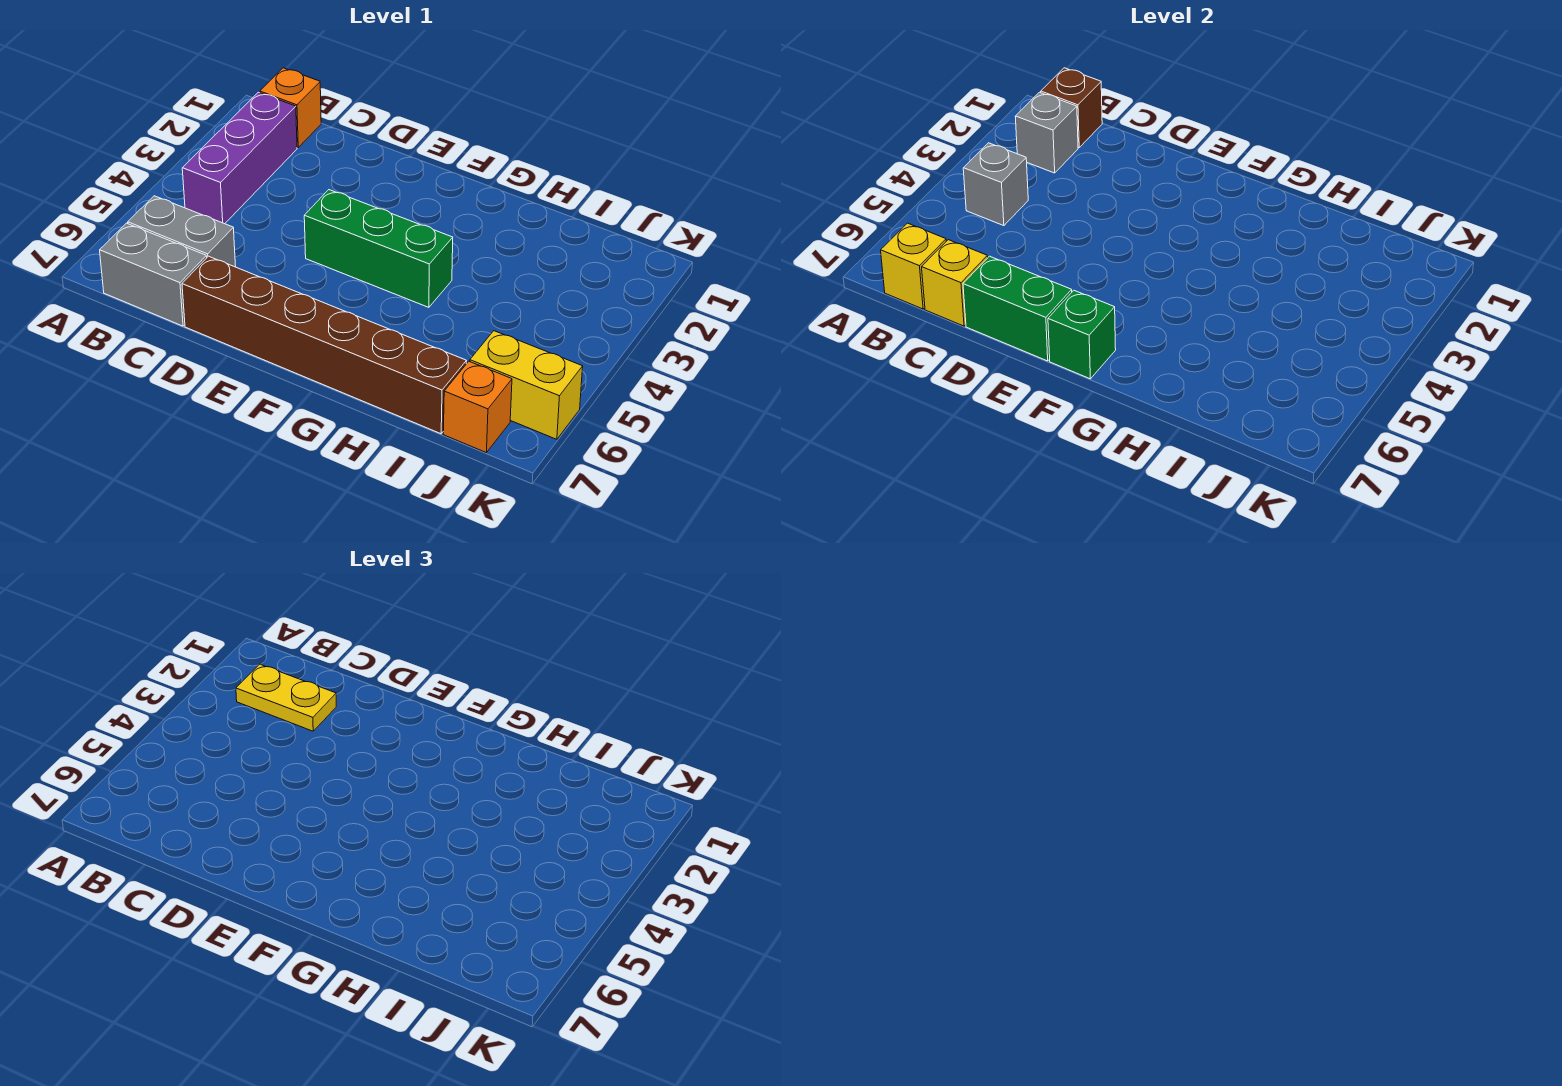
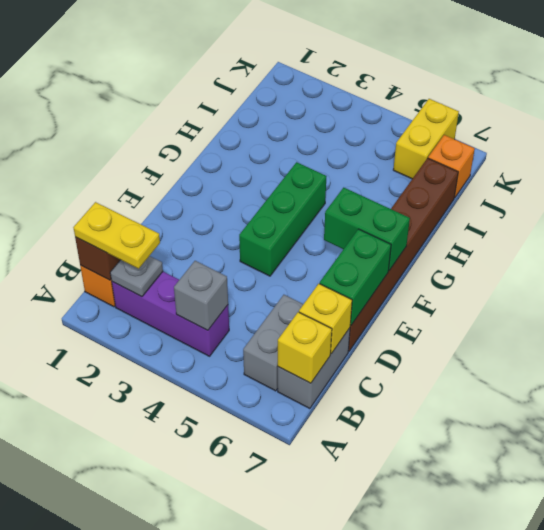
grey brick B2 level 2 -> grey plate B2 level 2
yellow plate B2:C2 level 3 -> yellow plate B1:B2 level 3
green brick F7 level 2 -> green brick F6:F7 level 2

